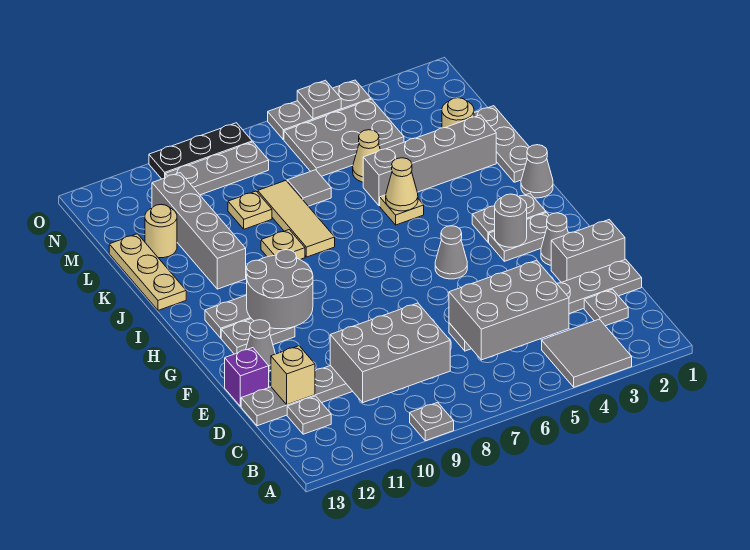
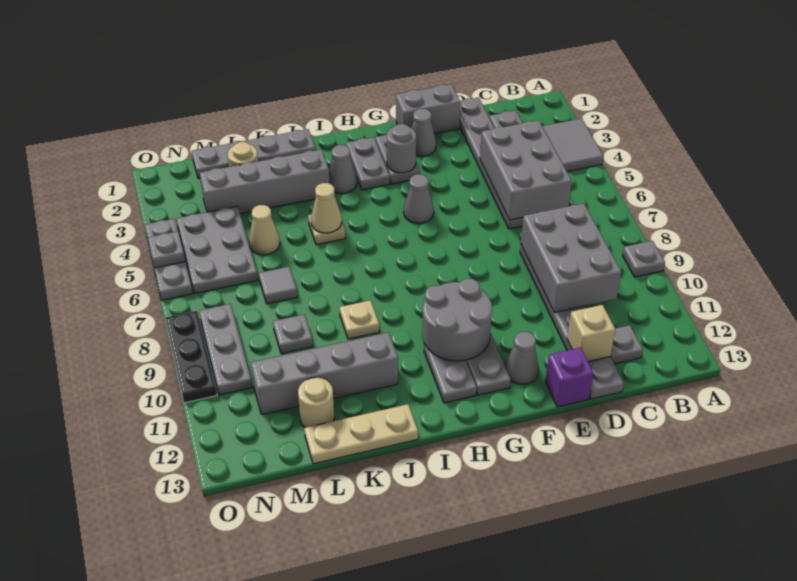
grey brick E1:E2 level 1 -> grey brick E1:F1 level 1
grey cone I1 level 1 -> grey cone I3 level 1
grey plate J1:L1 level 1 -> grey plate J1:M1 level 1
tan tile J8:L8 level 1 -> none
grey brick K2:K5 level 1 -> grey brick J3:M3 level 1
tan plate L9 level 1 -> grey plate L9 level 1

